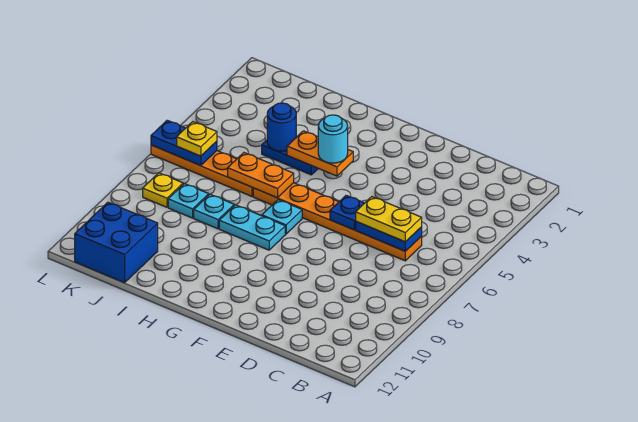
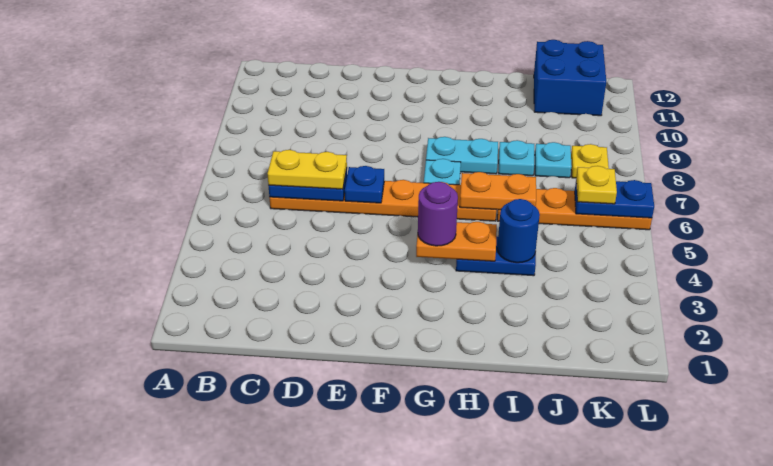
cyan round brick G4 level 3 -> purple round brick G4 level 3

